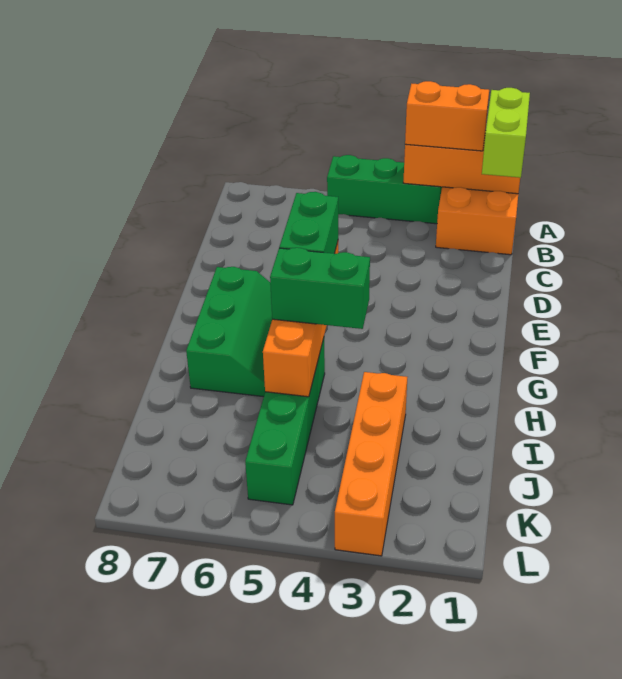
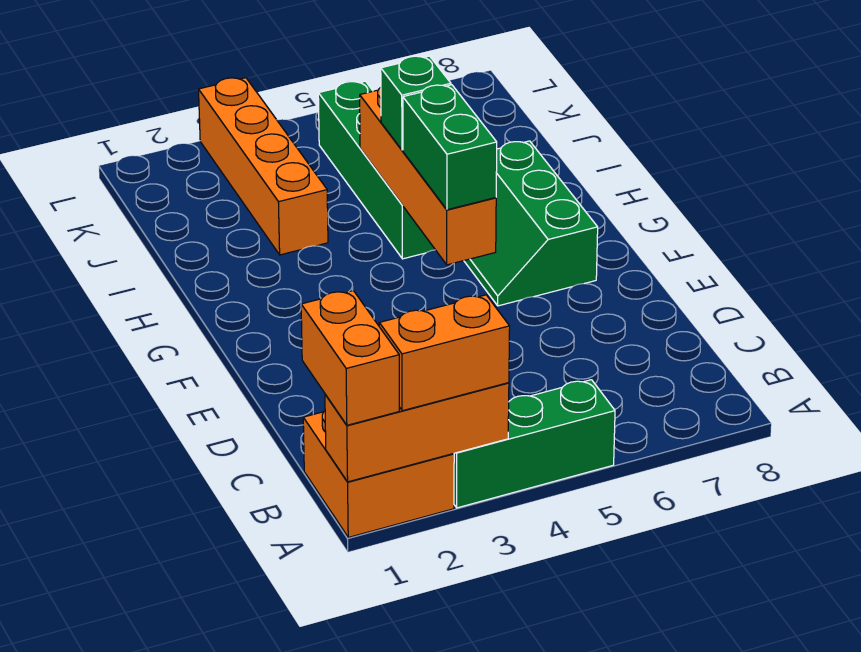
lime brick A1:B1 level 3 -> orange brick A1:B1 level 3
green brick H4:H5 level 3 -> green brick H5 level 3

